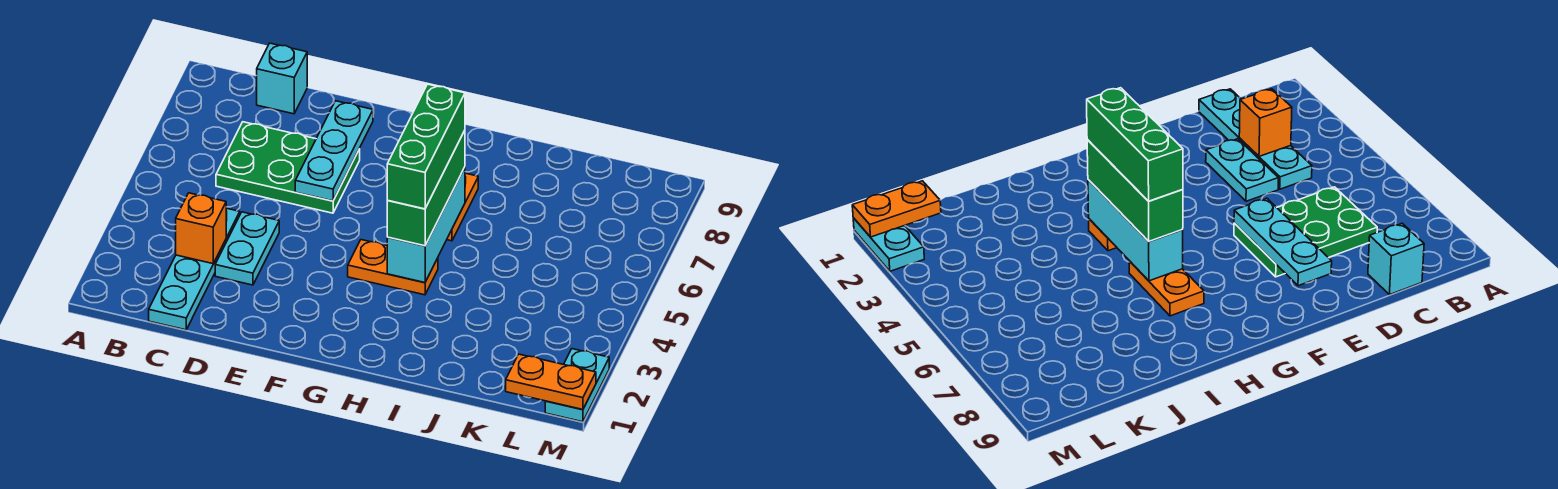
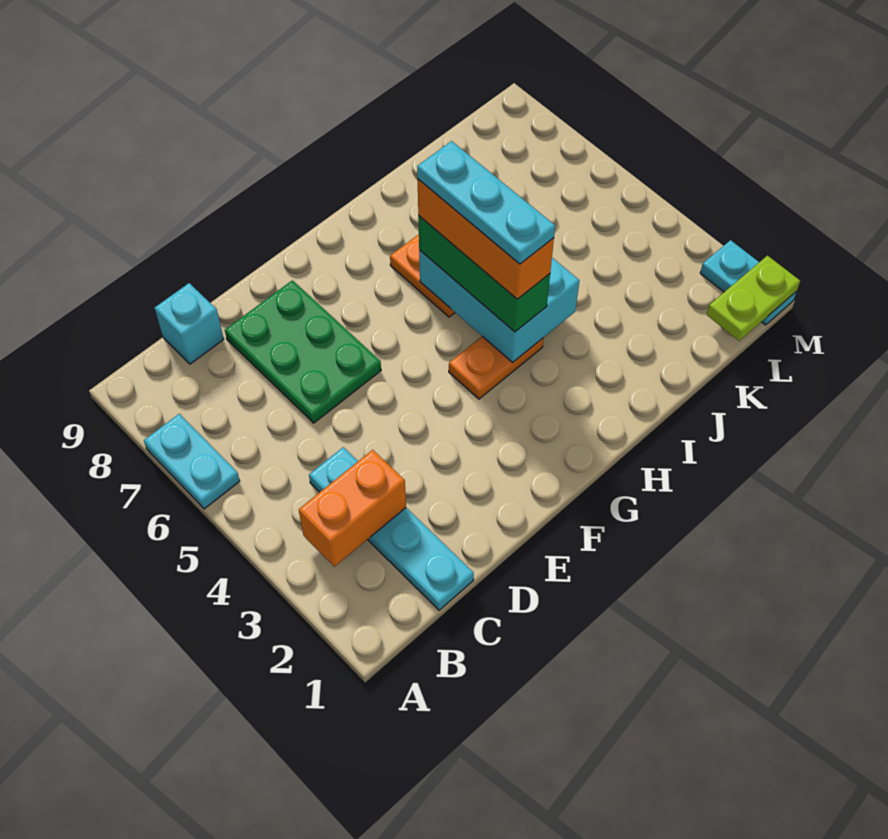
orange brick C3 level 2 -> orange brick B3:C3 level 2
green plate C6:E7 level 1 -> green plate D6:E8 level 1
cyan plate D3:D4 level 1 -> cyan plate A6:A7 level 1
cyan plate E6:E8 level 2 -> cyan plate H4:H6 level 5
cyan brick H4:H6 level 2 -> cyan brick H4:I6 level 2
green brick H4:H6 level 4 -> orange brick H4:H6 level 4
orange plate L1:M1 level 2 -> lime plate L1:M1 level 2

